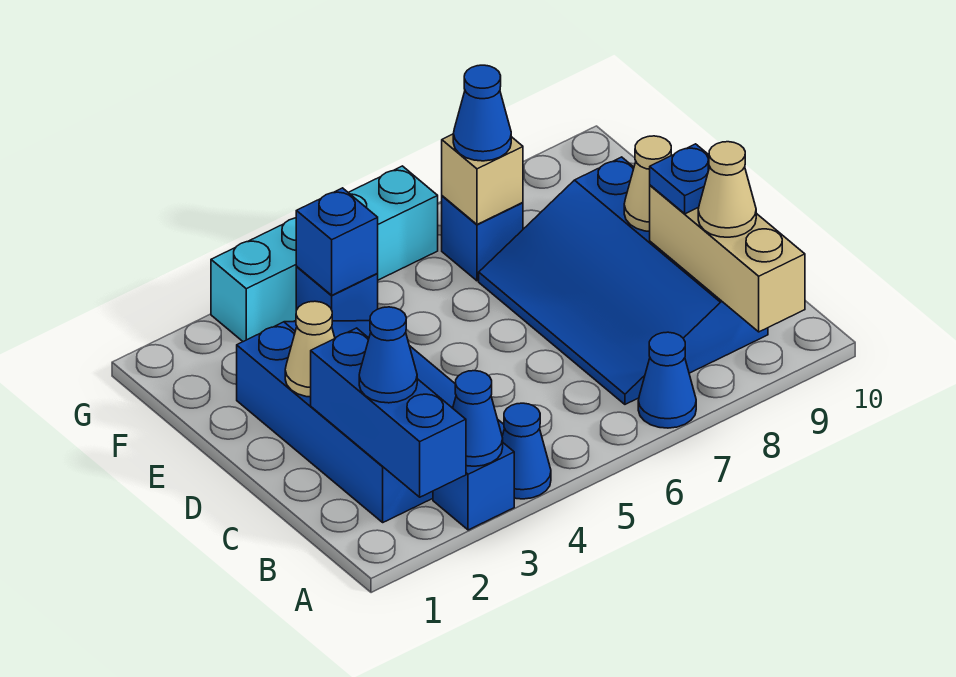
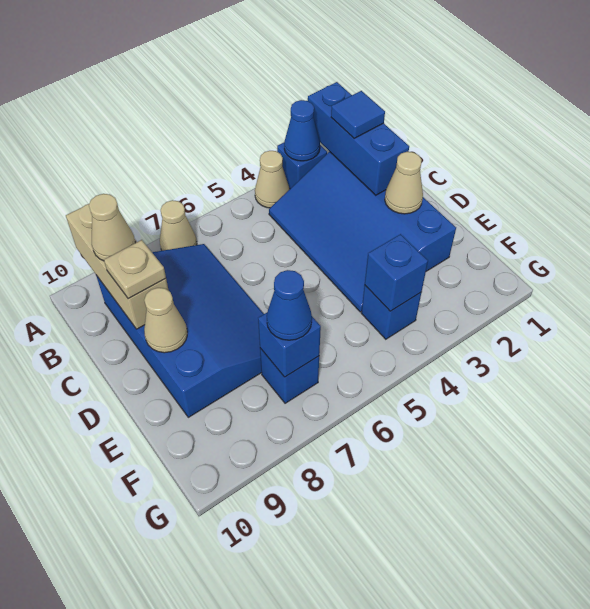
blue cone A4 level 1 -> tan cone A4 level 1
blue cone A7 level 1 -> tan cone A7 level 1
blue cone B2 level 3 -> blue tile B2 level 3
blue plate C9 level 3 -> tan plate C9 level 3
tan brick F7 level 2 -> blue brick F7 level 2
cyan brick G3:G6 level 1 -> none

